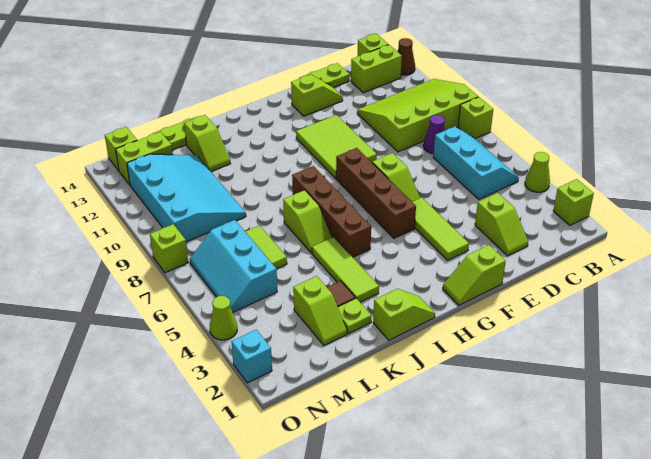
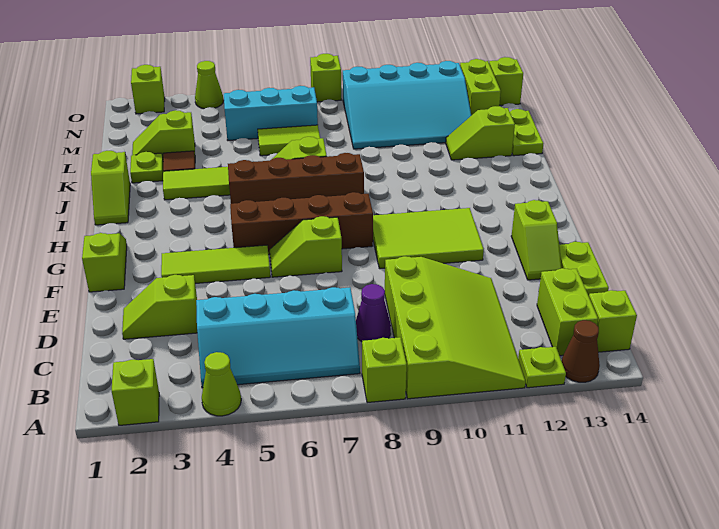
none -> lime plate A12 level 1
cyan slope B5:C7 level 1 top C -> cyan slope B4:C7 level 1 top C
cyan brick O2 level 1 -> lime brick O2 level 1

